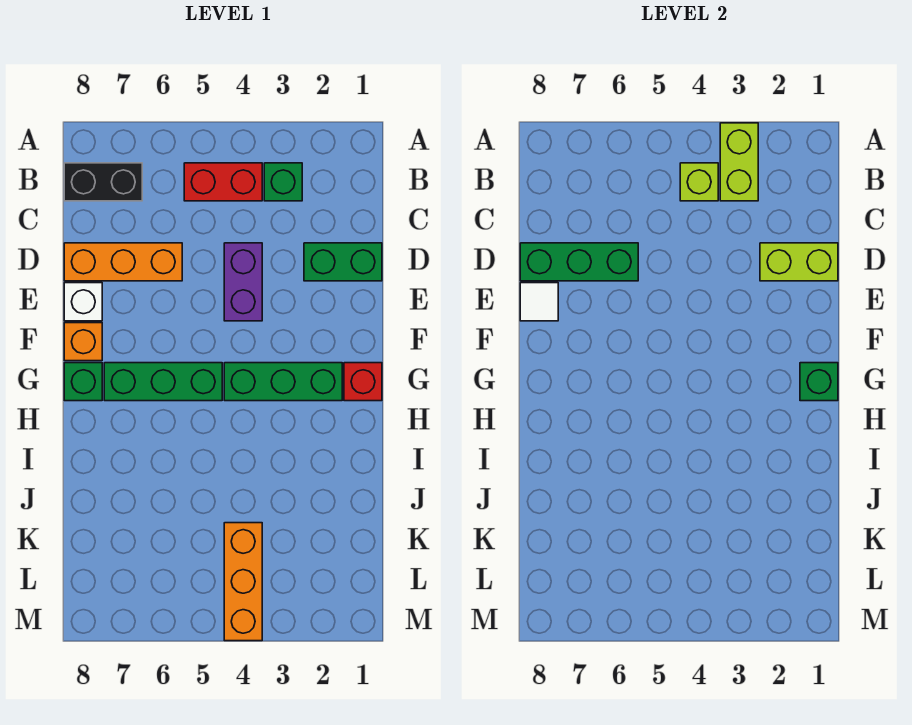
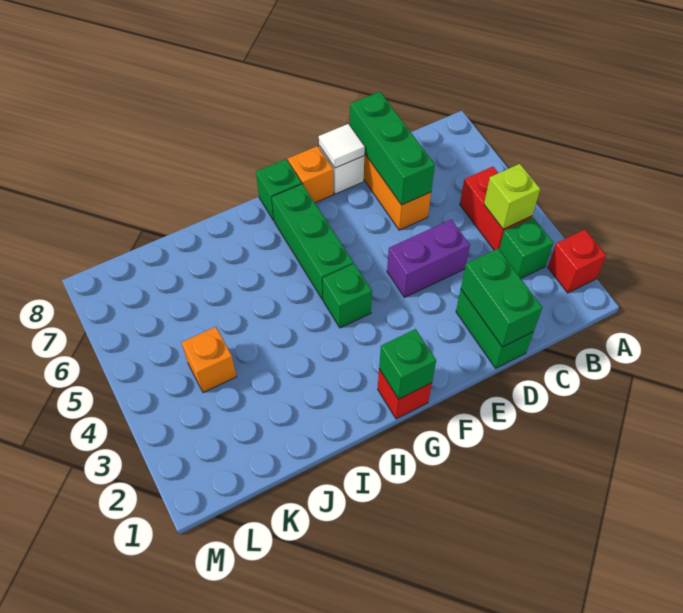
none -> red brick A2 level 1
lime brick A3:B3 level 2 -> none
black brick B7:B8 level 1 -> none
lime brick D1:D2 level 2 -> green brick D1:D2 level 2
green brick G2:G4 level 1 -> green brick G4 level 1
orange brick K4:M4 level 1 -> orange brick K4 level 1

